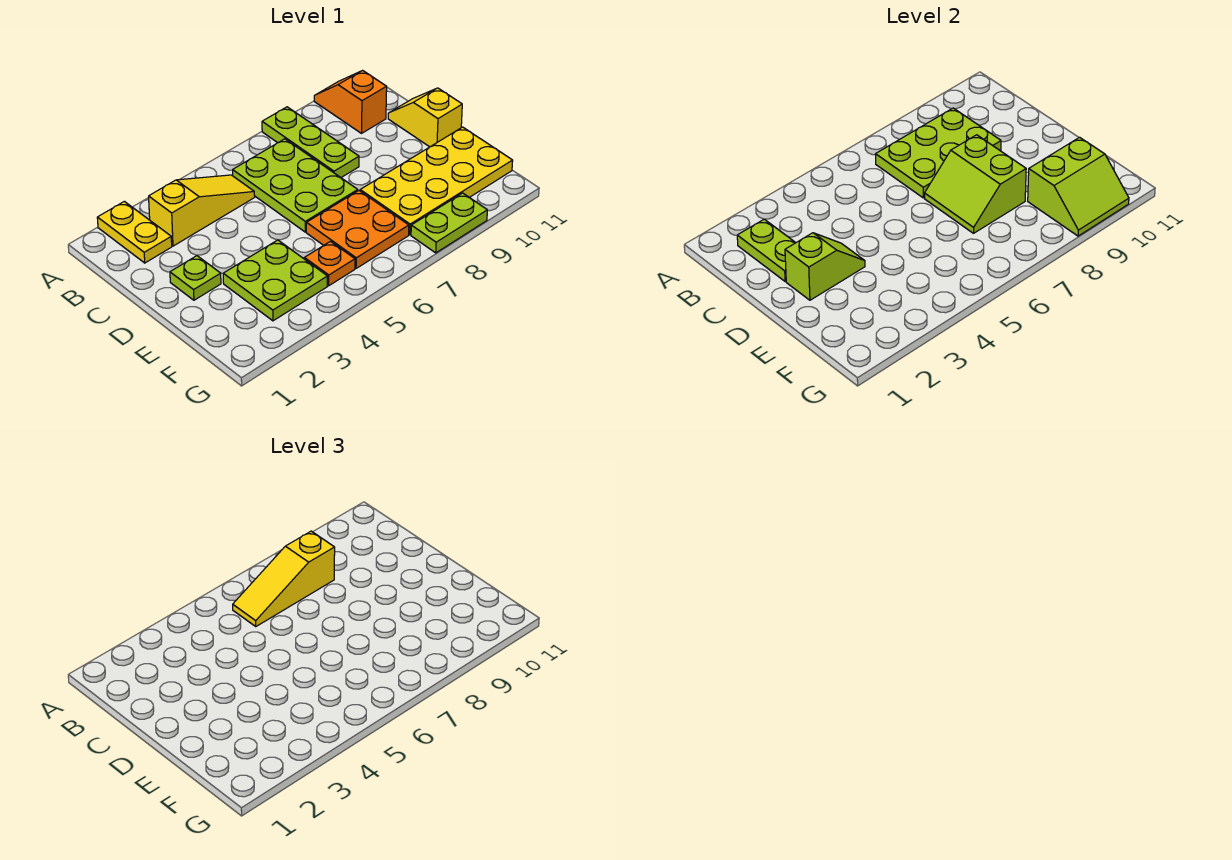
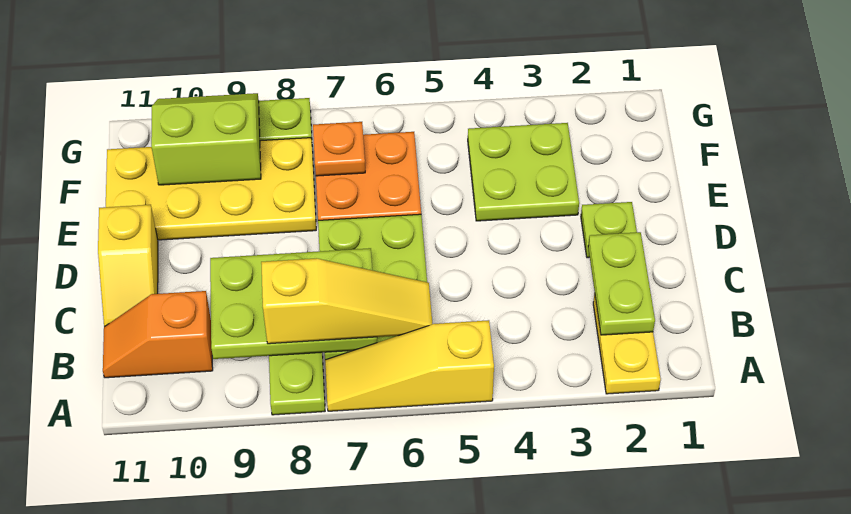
orange slope A10:B10 level 1 top B -> orange slope B10:B11 level 1 top 10
yellow slope B3:B5 level 1 top 3 -> yellow slope A5:A7 level 1 top 5
lime slope D2:D3 level 2 top 2 -> none
lime slope D7:E8 level 2 top 8 -> none
orange plate F5 level 1 -> orange plate F7 level 2

